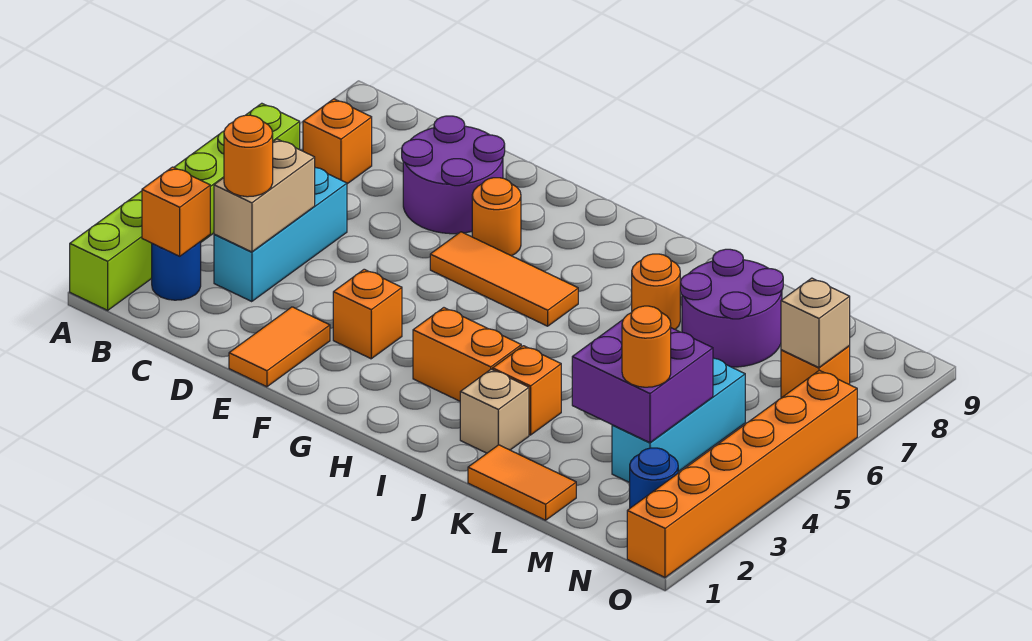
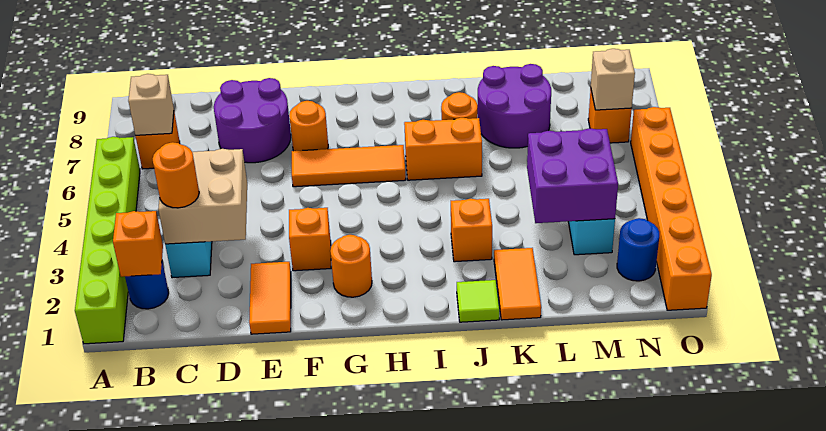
tan brick C3:C4 level 2 -> tan brick C3:D4 level 2
orange brick H3:I3 level 1 -> orange brick I6:J6 level 1
none -> lime tile J1 level 1
tan brick J2 level 1 -> tan brick B7 level 2
orange tile K1:L1 level 1 -> orange tile K1:K2 level 1
orange round brick M3 level 3 -> orange round brick G2 level 1

